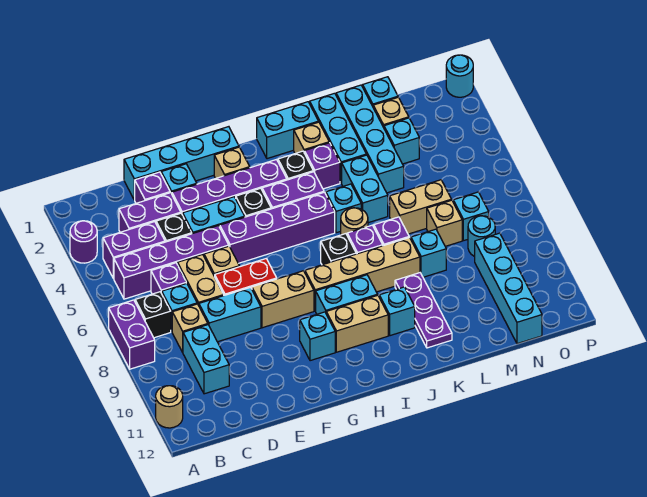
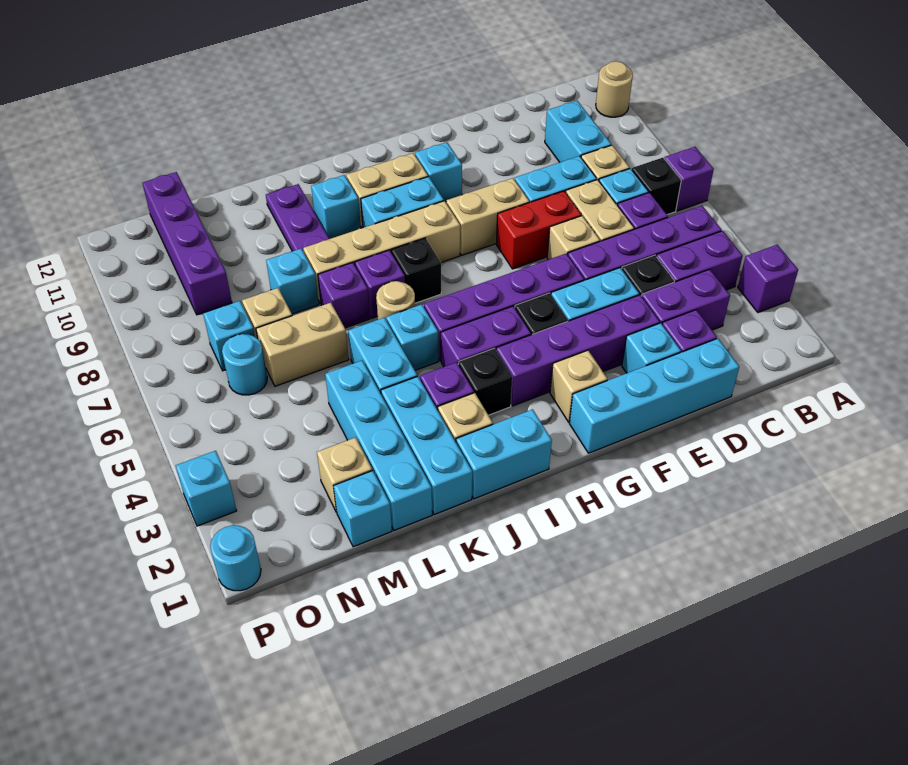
purple round brick A3 level 1 -> purple brick A3 level 1
purple brick A7:A8 level 1 -> purple brick A7 level 1
cyan brick M3 level 1 -> cyan brick P3 level 1
cyan round brick N8 level 1 -> cyan round brick N6 level 1
cyan brick N9:N12 level 1 -> purple brick N9:N12 level 1

